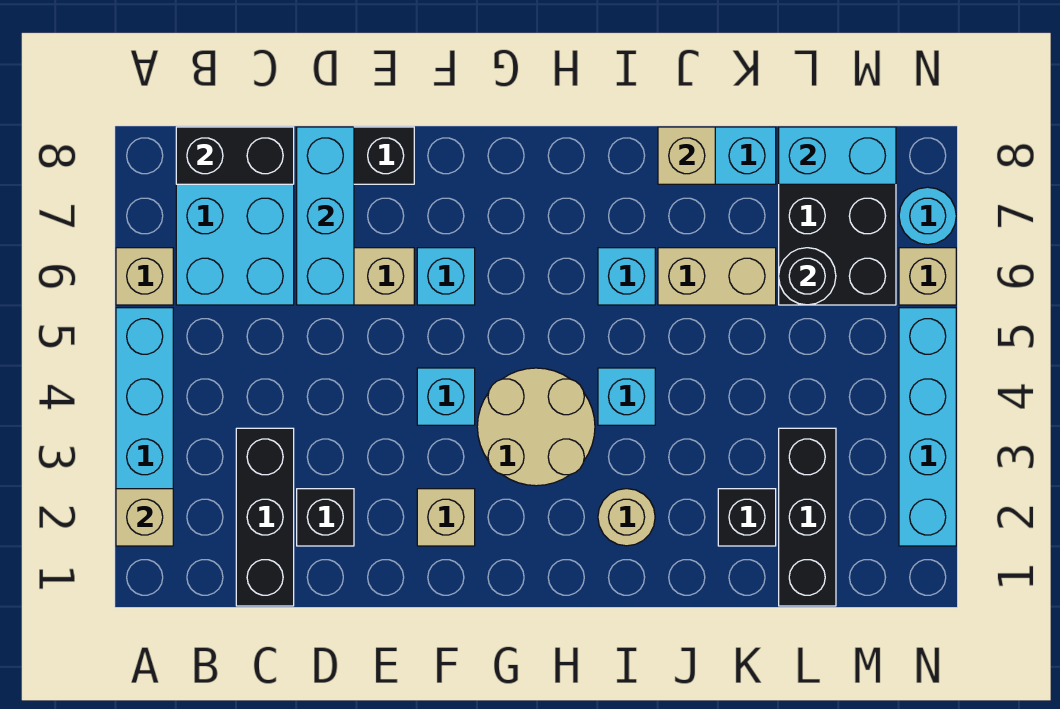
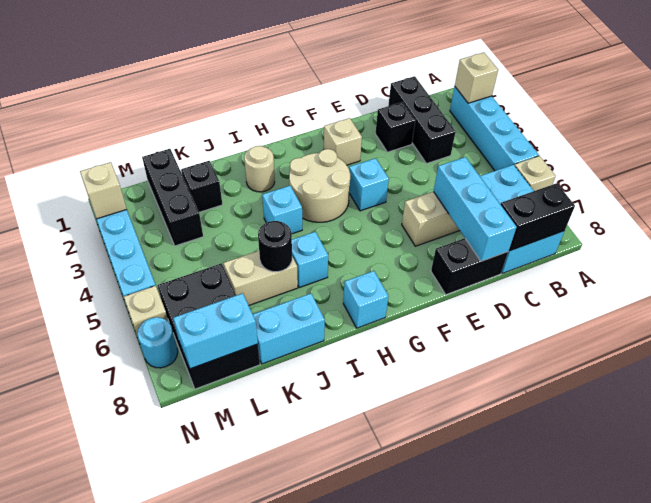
cyan brick F6 level 1 -> cyan brick H8 level 1
tan brick J8 level 2 -> tan brick N2 level 2
black round brick L6 level 2 -> black round brick J6 level 2

